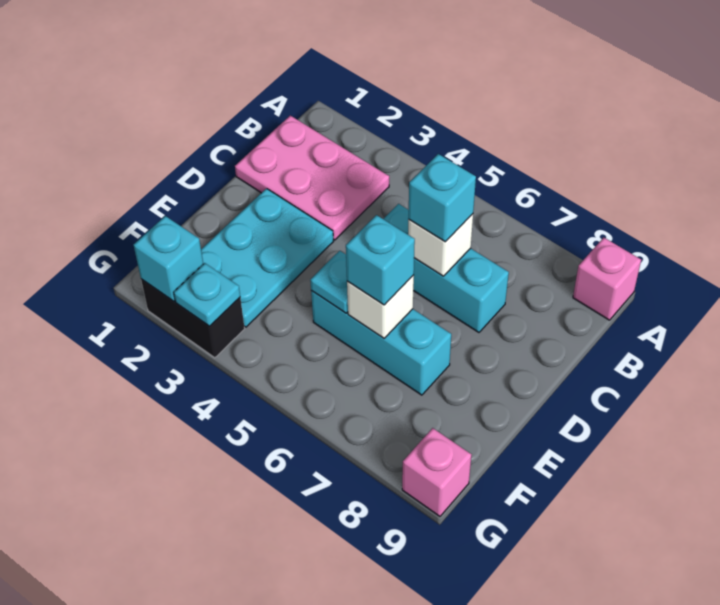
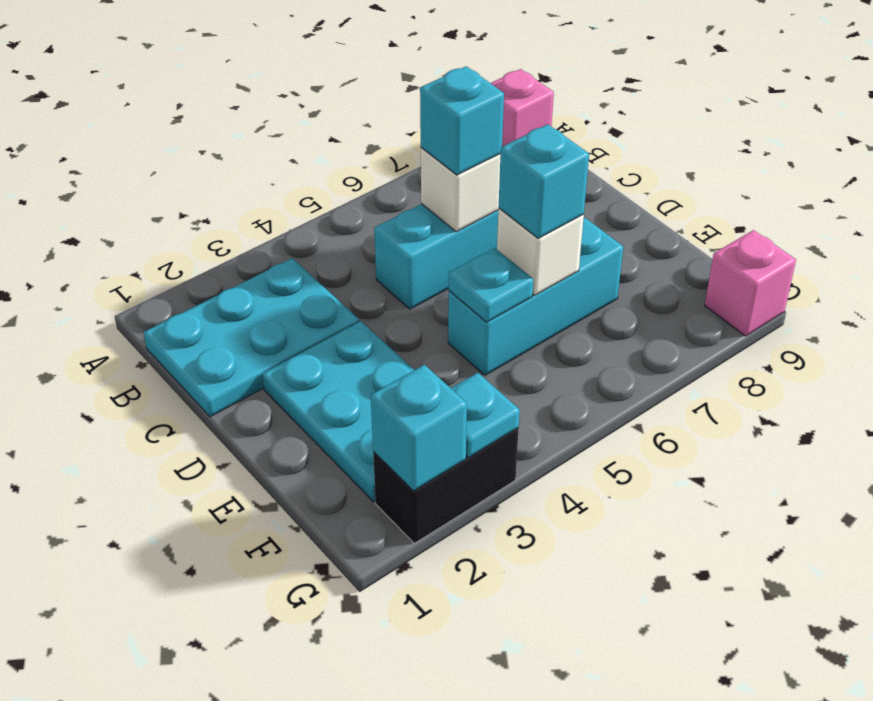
pink plate B1:C3 level 1 -> cyan plate B1:C3 level 1

